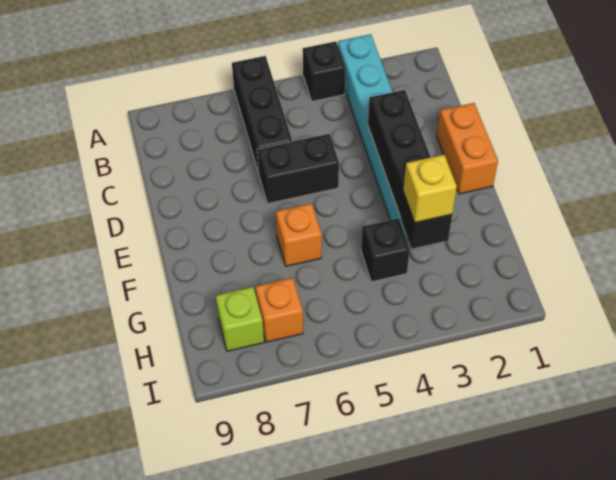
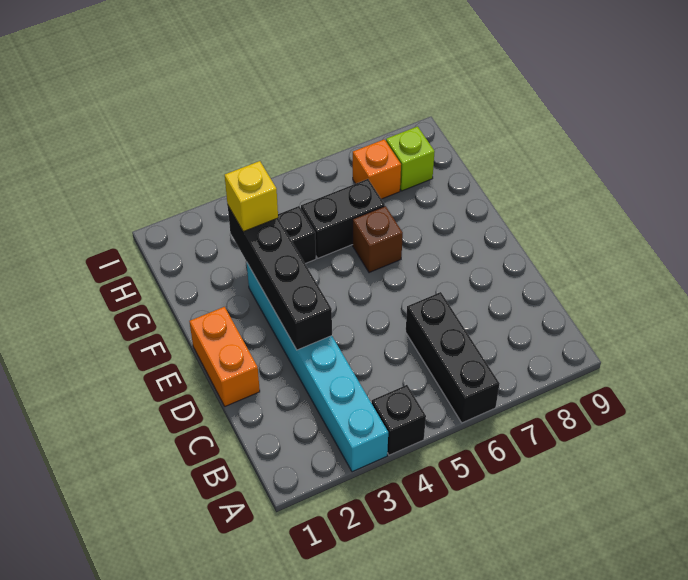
black brick D5:D6 level 1 -> black brick G5:G6 level 1
orange brick F6 level 1 -> brown brick F6 level 1

